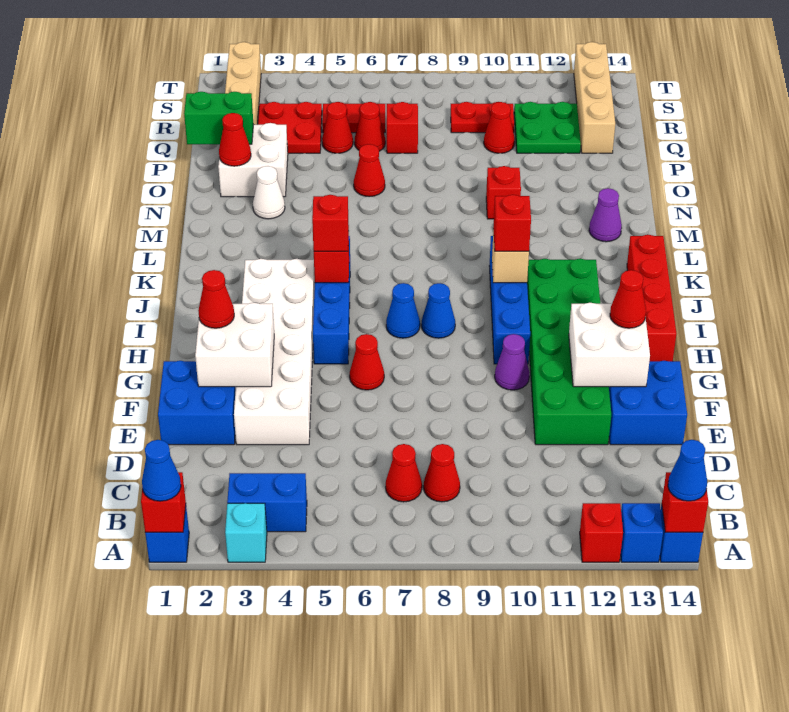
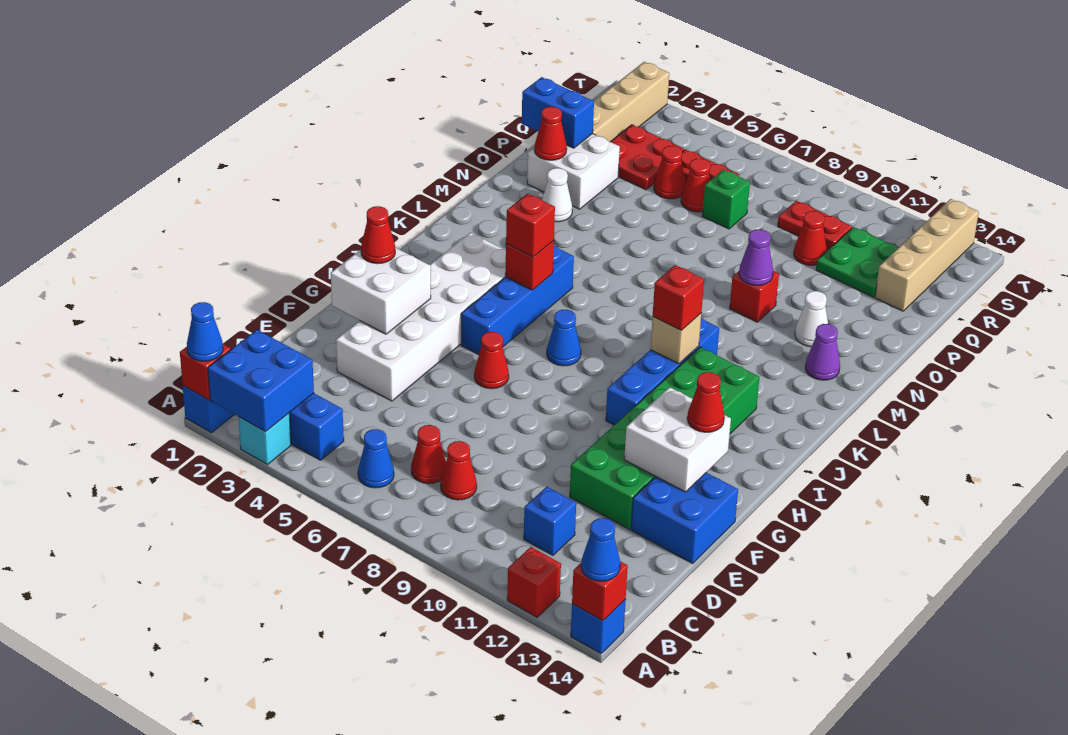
blue brick A13 level 1 -> blue brick C11 level 1
blue brick E1:F2 level 1 -> blue brick A2:B3 level 2
purple cone G10 level 1 -> purple cone N10 level 2
red brick H14:K14 level 1 -> none
blue cone I8 level 1 -> blue cone B6 level 1
none -> white cone N12 level 1
red cone O6 level 1 -> none
green brick P1:P2 level 2 -> blue brick P1:P2 level 2
red brick Q7 level 1 -> green brick Q7 level 1

